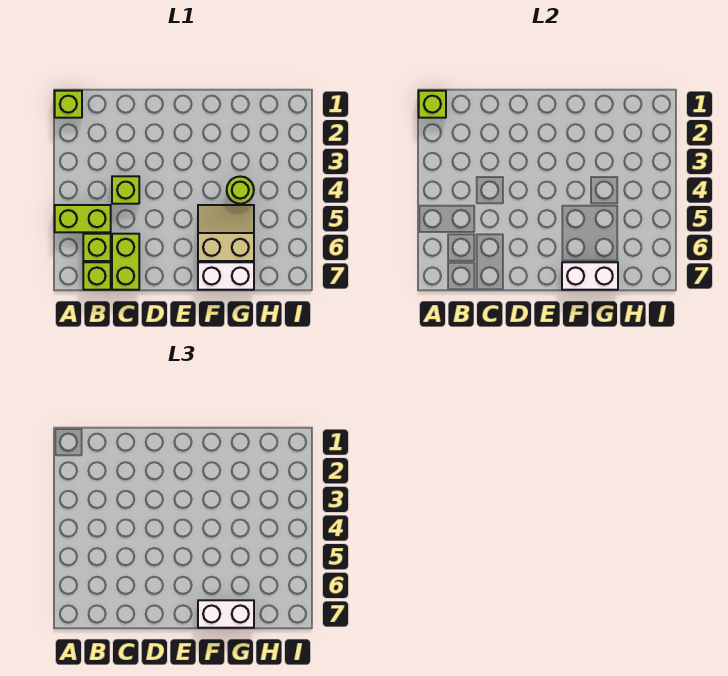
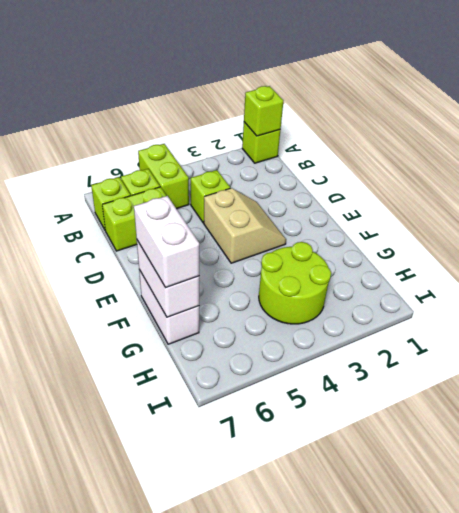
tan slope F5:G6 level 1 top 6 -> tan slope D3:E4 level 1 top 4
lime round brick G4 level 1 -> lime round brick G3:H4 level 1

